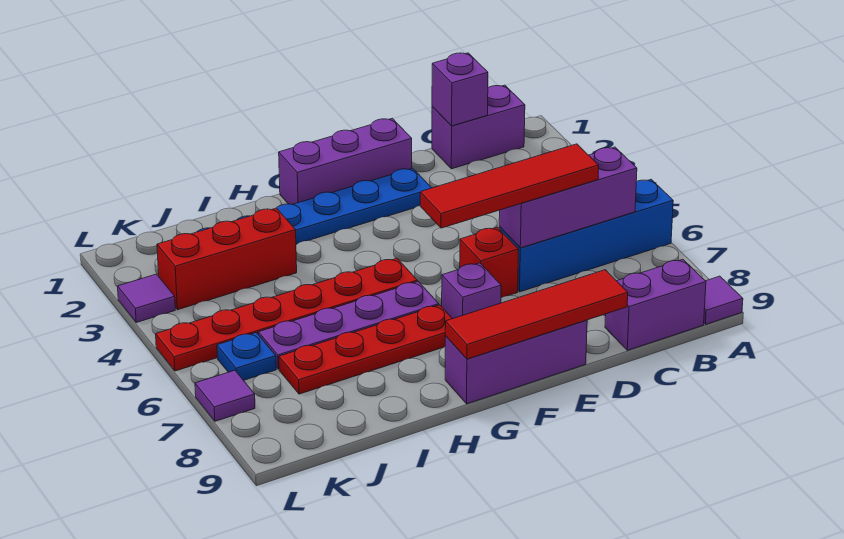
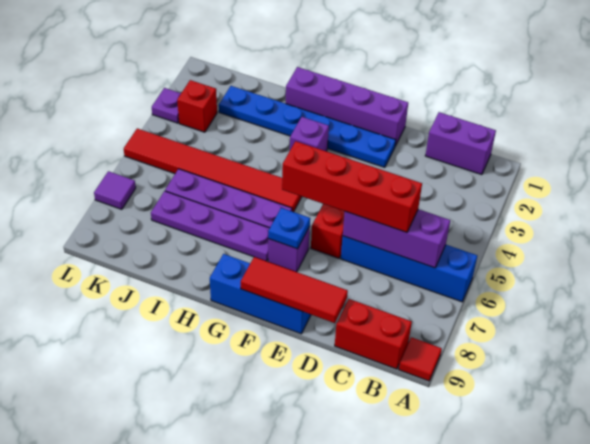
purple tile A9 level 1 -> red tile A9 level 1
purple brick B9:C9 level 1 -> red brick B9:C9 level 1
purple brick C1 level 2 -> purple brick G3 level 1
red tile C6:F6 level 3 -> red brick C6:F6 level 3
red tile D9:G9 level 2 -> red tile D9:F9 level 2
purple brick E1:G1 level 1 -> purple brick E1:H1 level 1
purple brick E9:G9 level 1 -> blue brick E9:G9 level 1
red plate G5:L5 level 1 -> red tile G5:L5 level 1
red plate G7:J7 level 1 -> purple plate G7:J7 level 1
red brick I3:K3 level 1 -> red brick K3 level 1
blue plate K6 level 1 -> blue plate F7 level 2
purple tile L3 level 1 -> purple plate L3 level 1

